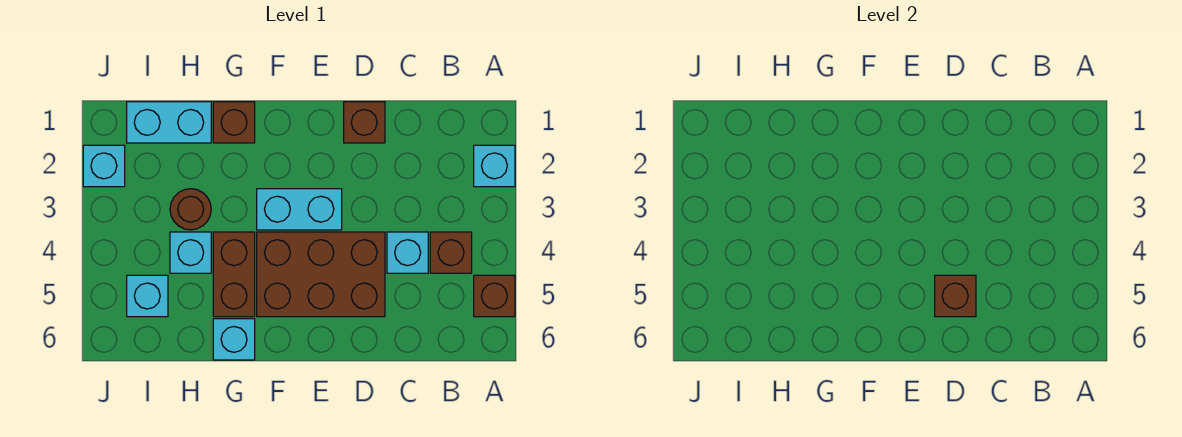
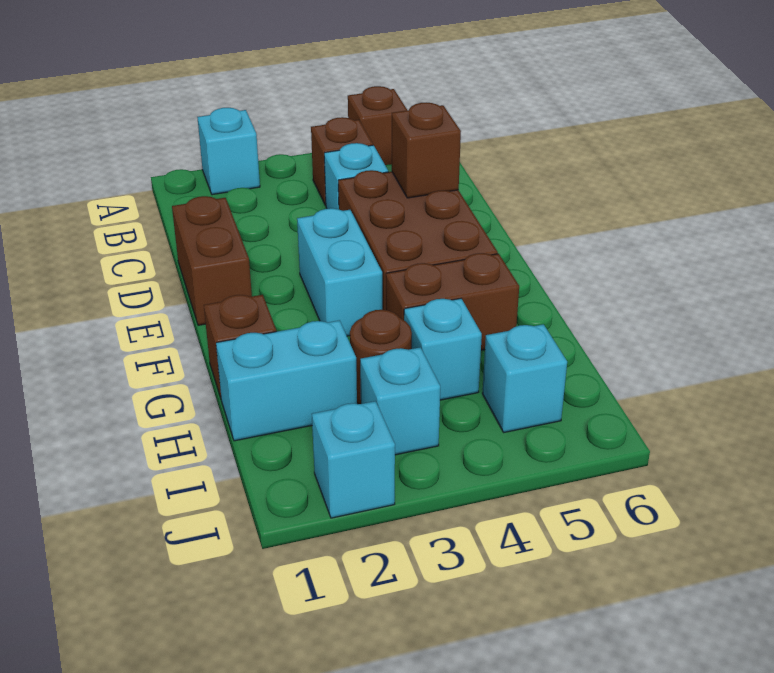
brown brick D1 level 1 -> brown brick D1:E1 level 1
cyan brick G6 level 1 -> cyan brick I3 level 1
cyan brick H1:I1 level 1 -> cyan brick H1:H2 level 1

